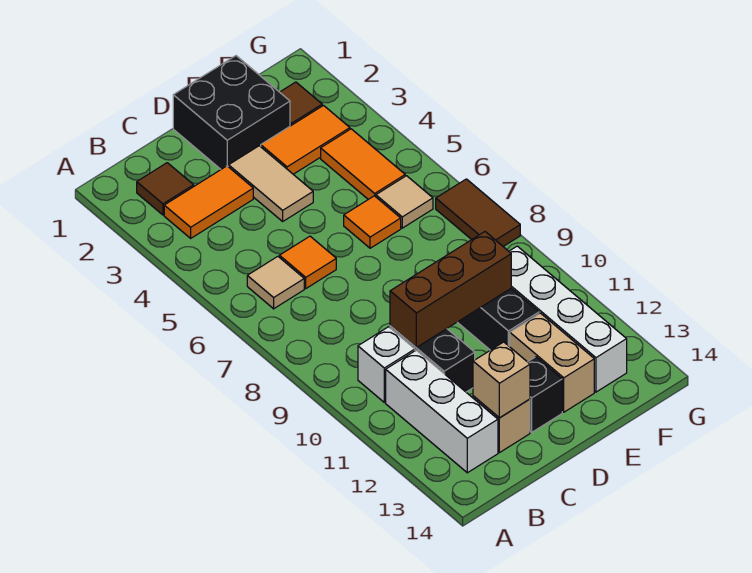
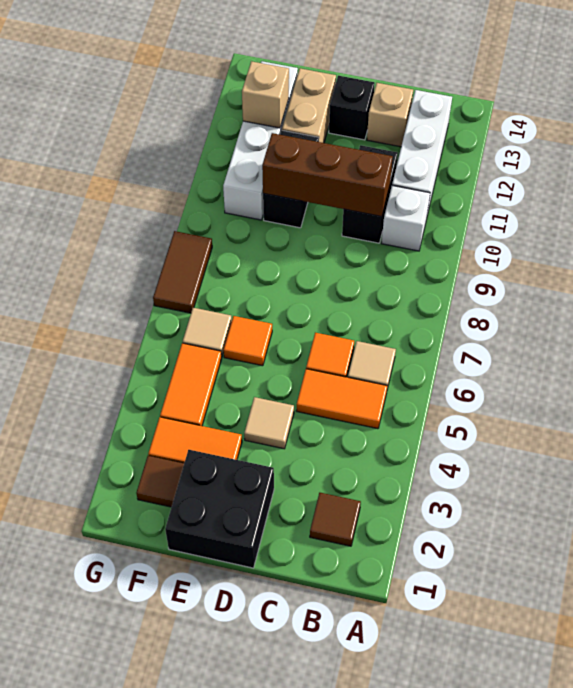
orange tile B3:C3 level 1 -> orange tile B5:C5 level 1
tan brick C13 level 2 -> tan brick F12 level 2
tan tile D3:D4 level 1 -> tan tile D4 level 1

